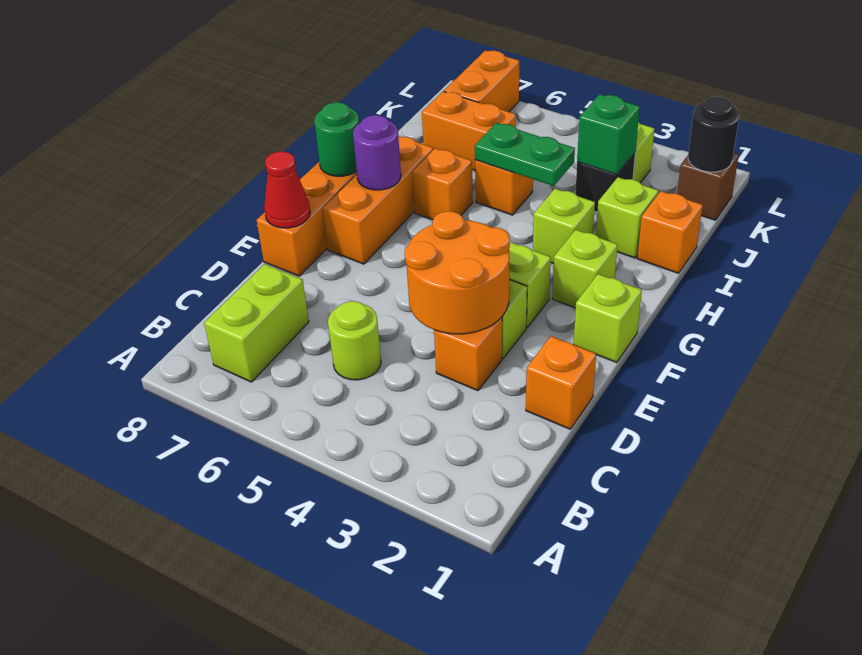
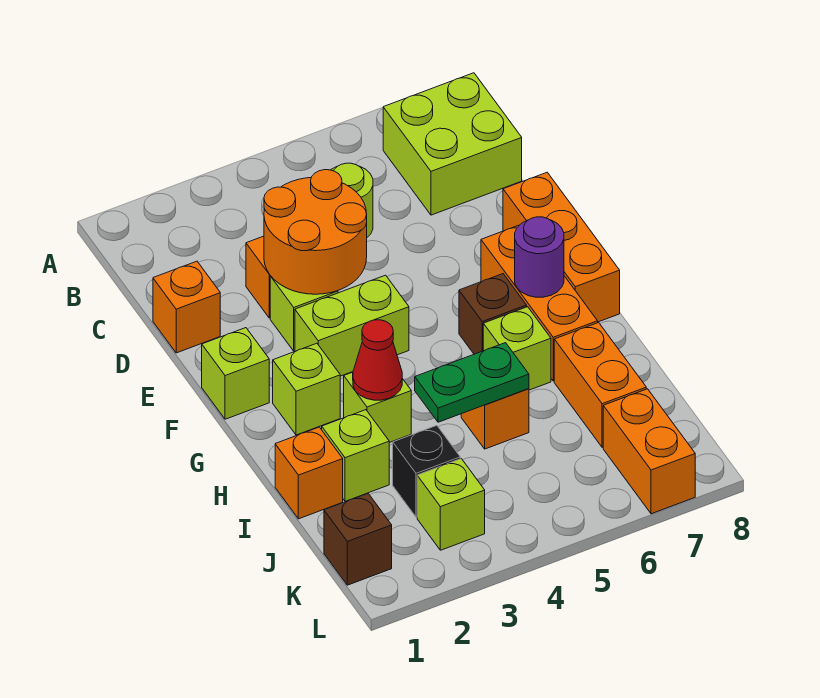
lime brick B7:C7 level 1 -> lime brick B7:C8 level 1
red cone E8 level 2 -> red cone H3 level 2
none -> brown brick G6 level 1
green round brick G8 level 2 -> none
orange brick H6 level 1 -> lime brick H6 level 1
green brick J3 level 2 -> none
orange brick J6:J7 level 1 -> orange brick I7:J7 level 1
black round brick K1 level 2 -> none

